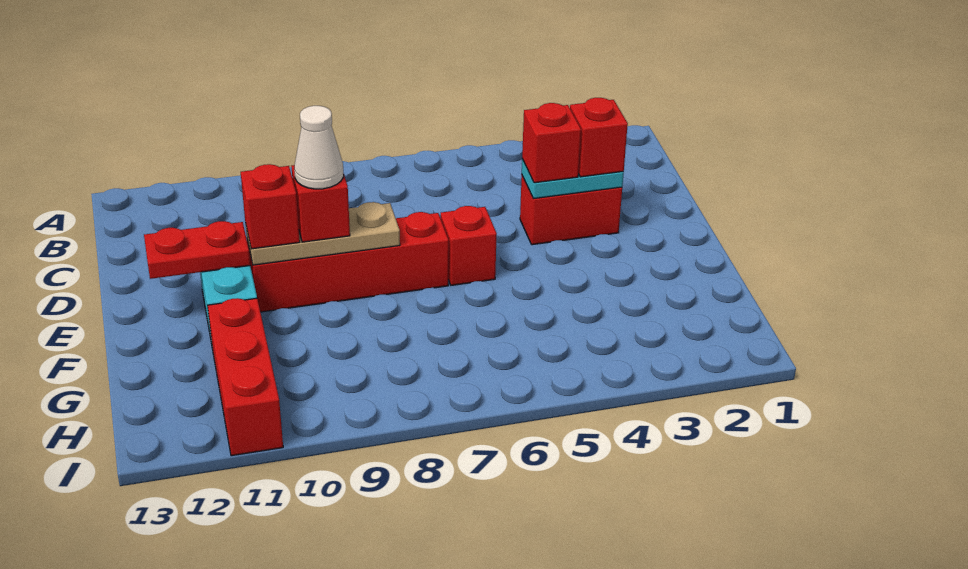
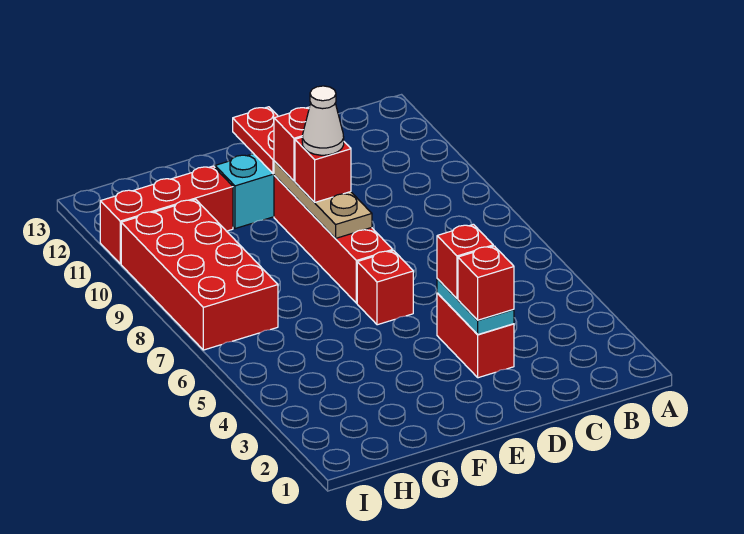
none -> red brick H7:I10 level 1

